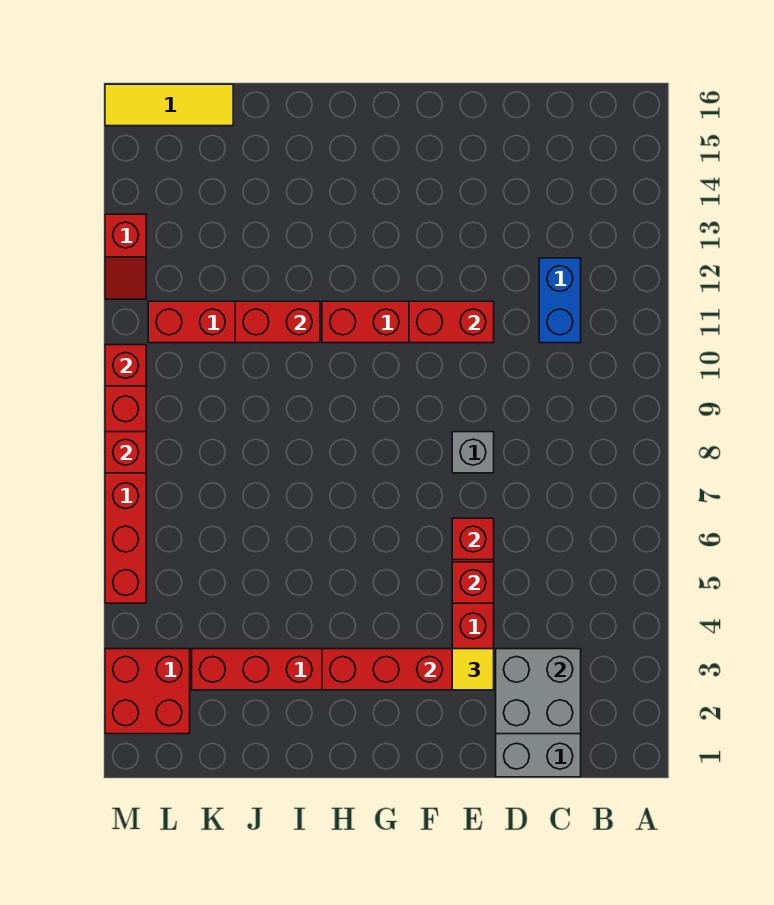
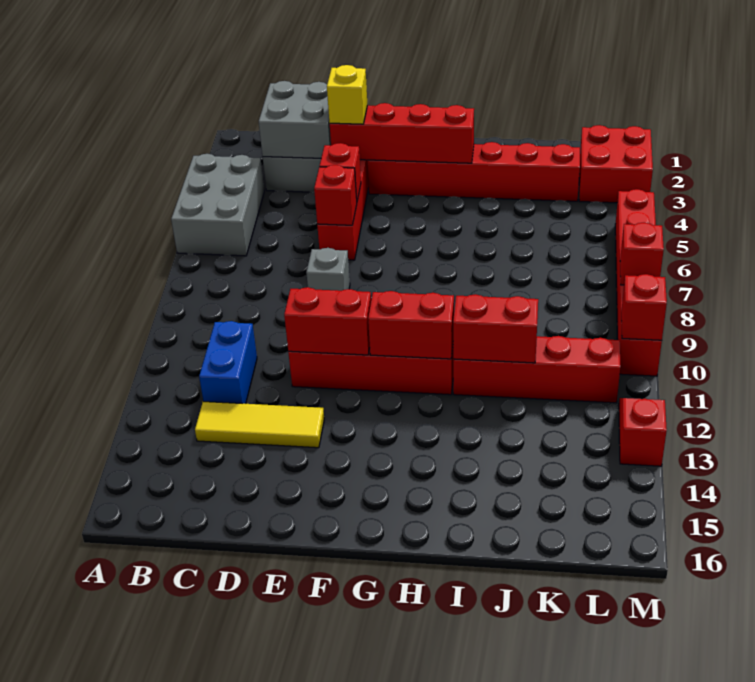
none -> grey brick A4:B6 level 1
yellow tile E3 level 3 -> yellow brick E3 level 3
none -> red brick G11:H11 level 2
yellow tile K16:M16 level 1 -> yellow tile C13:E13 level 1

